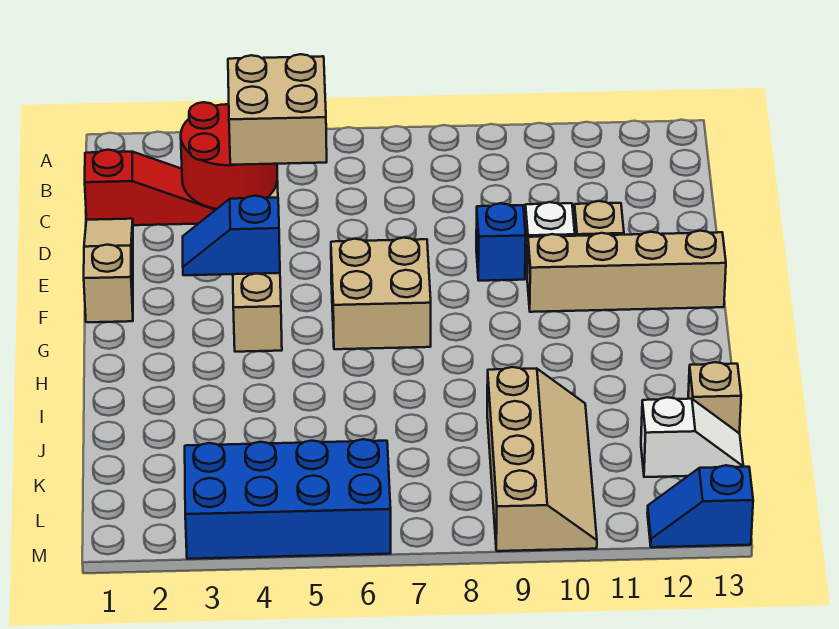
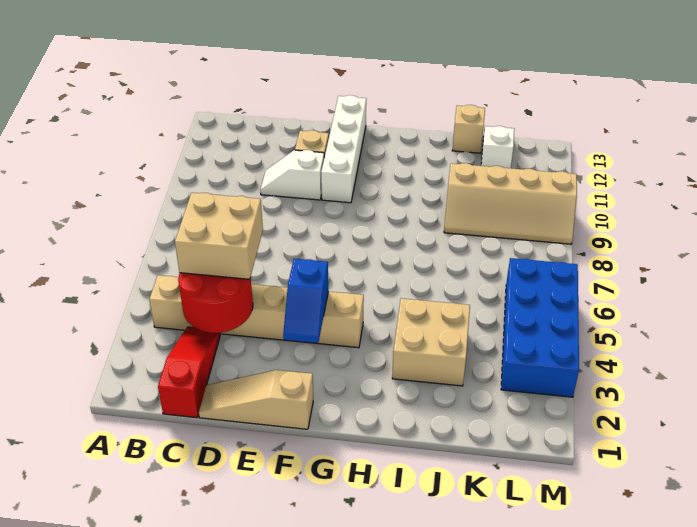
blue brick E9 level 1 -> none
tan brick F6:G7 level 1 -> tan brick I3:J4 level 1
tan brick F10:F13 level 1 -> white brick F10:F13 level 1
tan slope J9:M10 level 1 top 9 -> tan slope J9:M10 level 1 top 10
blue slope M12:M13 level 1 top 13 -> none

